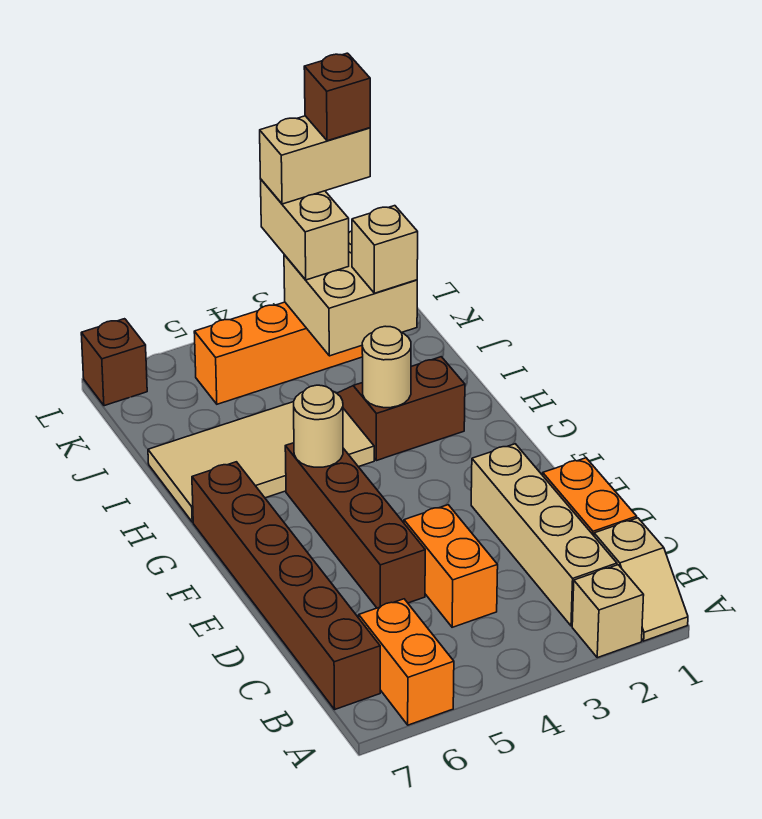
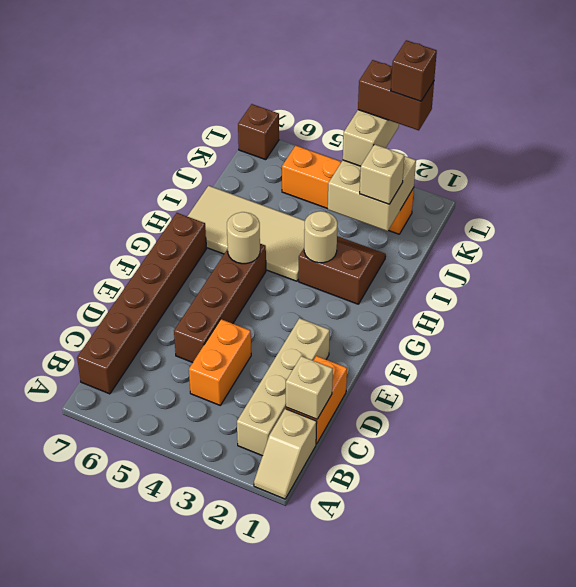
tan brick A2 level 1 -> tan brick C1 level 2
orange brick A6:B6 level 1 -> none
tan brick L2:L3 level 4 -> brown brick L2:L3 level 4

